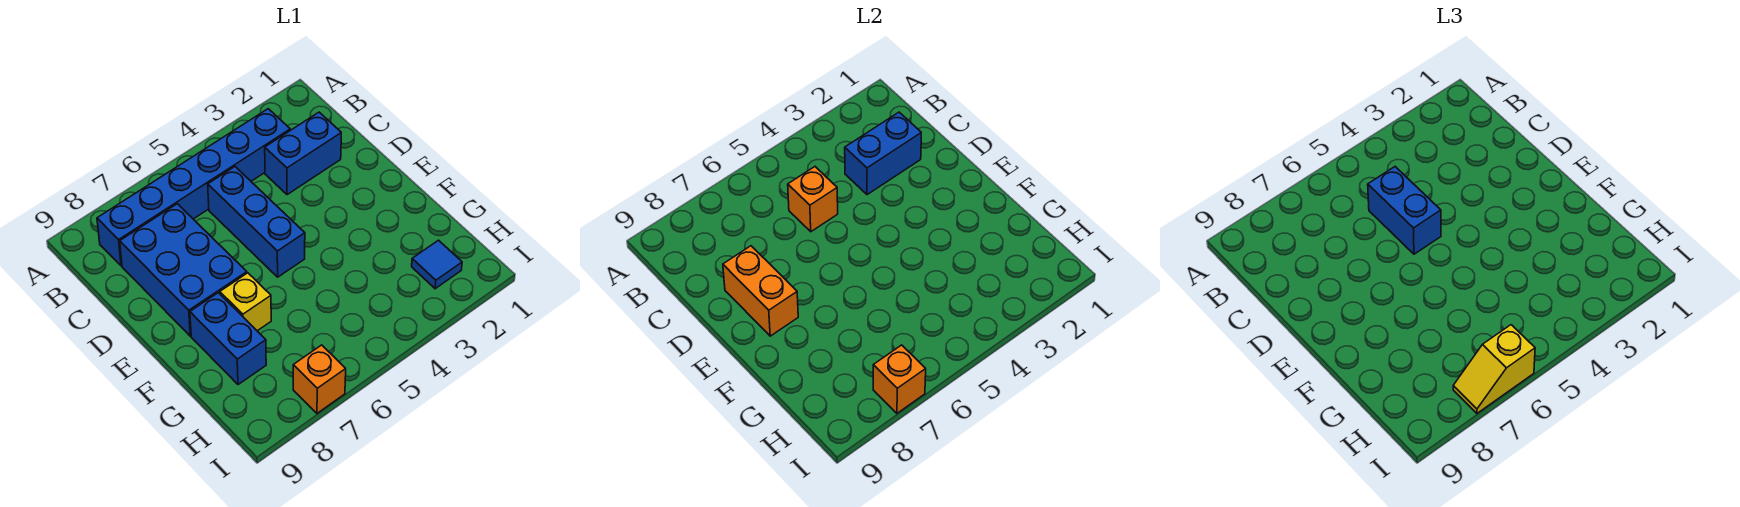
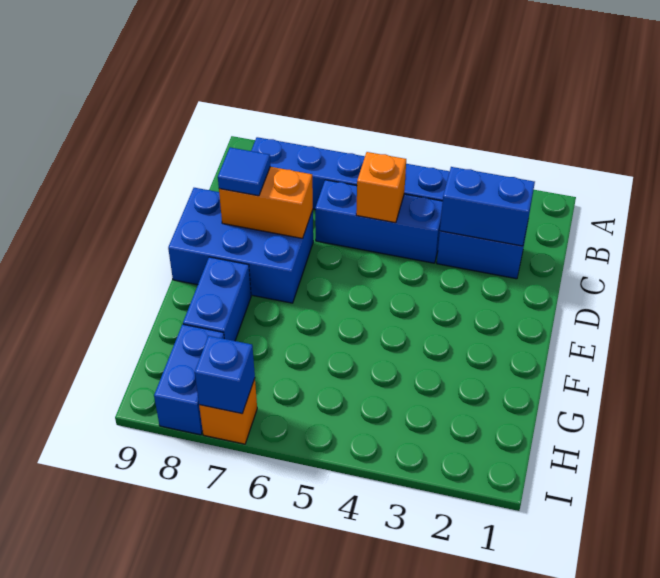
blue brick C5:E5 level 1 -> blue brick C4:C6 level 1
blue brick C5:D5 level 3 -> blue brick H8:I8 level 1
blue brick C7:E8 level 1 -> blue brick D7:E9 level 1
orange brick D8:E8 level 2 -> orange brick D7:D8 level 2
yellow brick F7 level 1 -> none
blue tile H2 level 1 -> blue tile D8 level 3
yellow slope I6:I7 level 3 top 6 -> none
orange brick I7 level 2 -> blue brick I7 level 2

